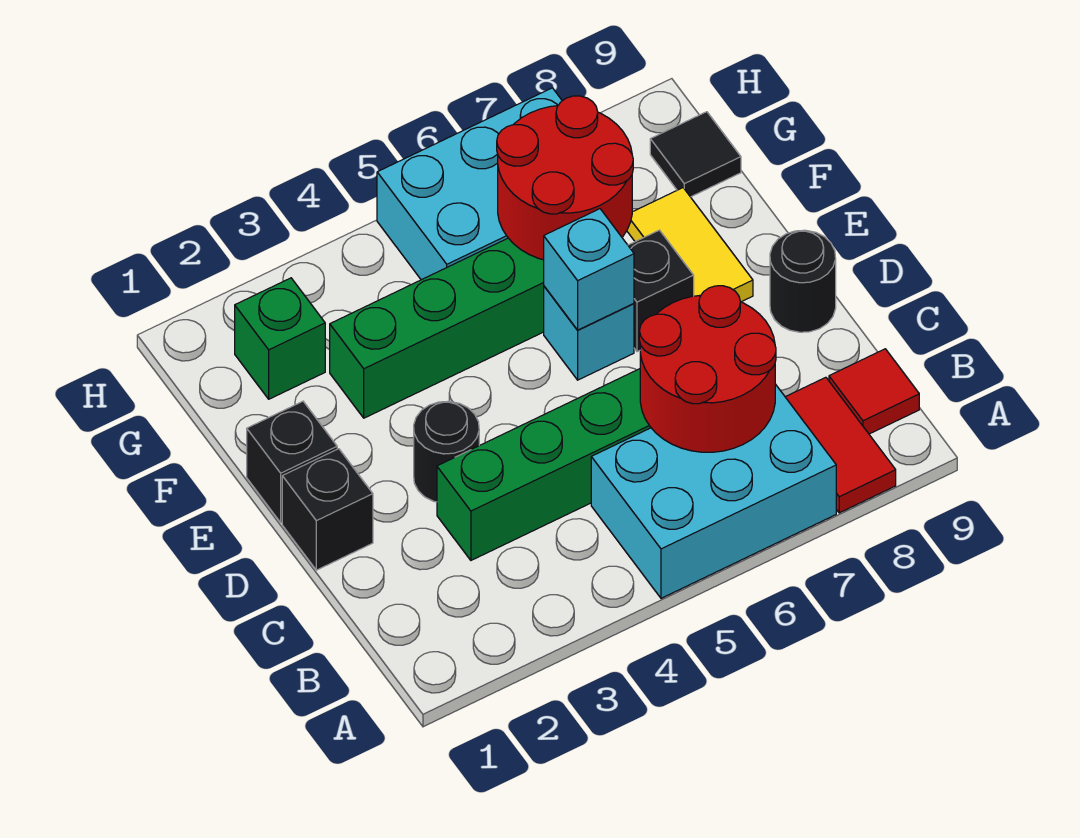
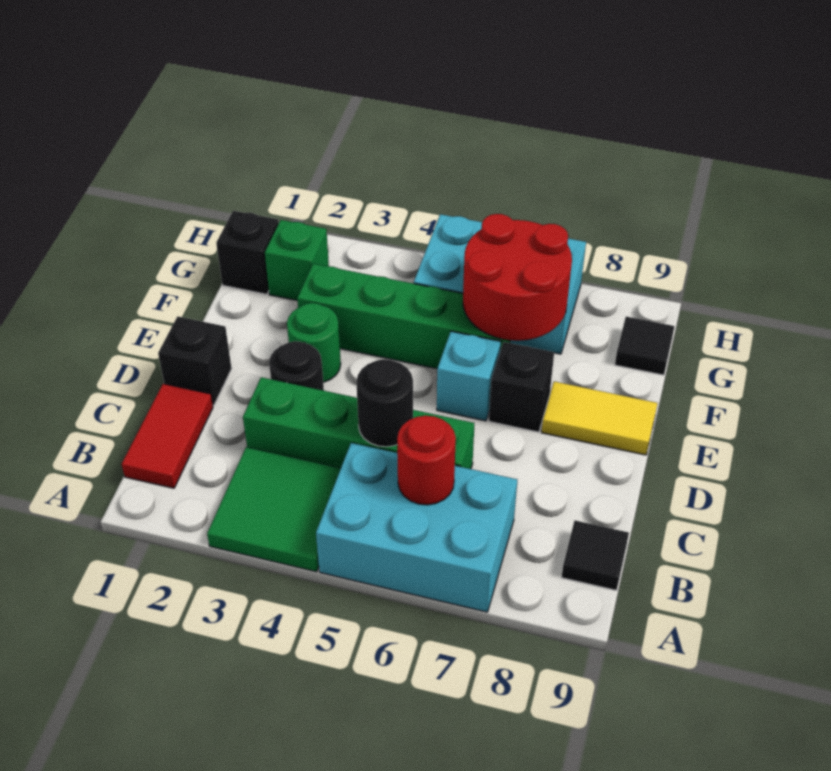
none -> green tile A3:B4 level 1
red tile A8:B8 level 1 -> red tile B1:C1 level 1
red round brick B6:C7 level 2 -> red round brick B6 level 2
red tile B9 level 1 -> black tile B9 level 1
black round brick D9 level 1 -> black round brick C5 level 2
black brick E1 level 1 -> black brick G1 level 1
none -> green round brick E3 level 1
cyan brick E6 level 2 -> none
yellow tile E8:F8 level 1 -> yellow tile E8:E9 level 1

